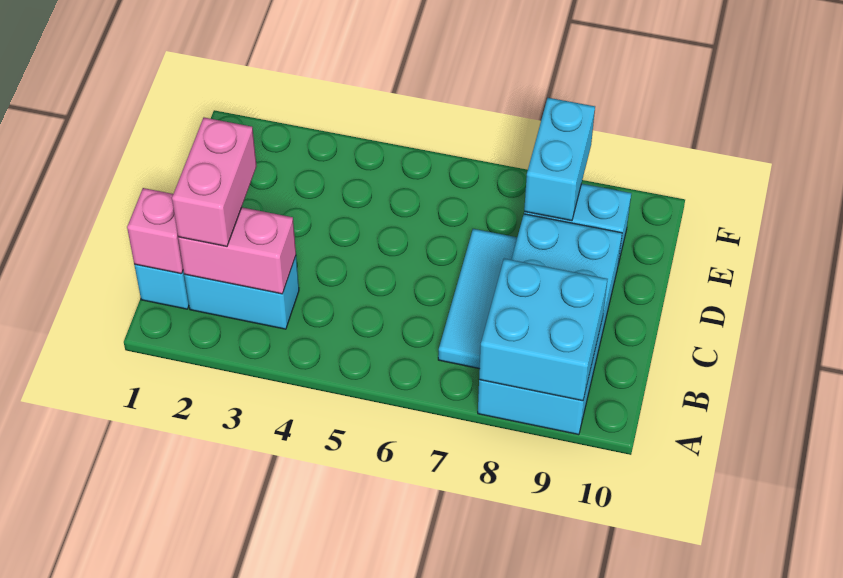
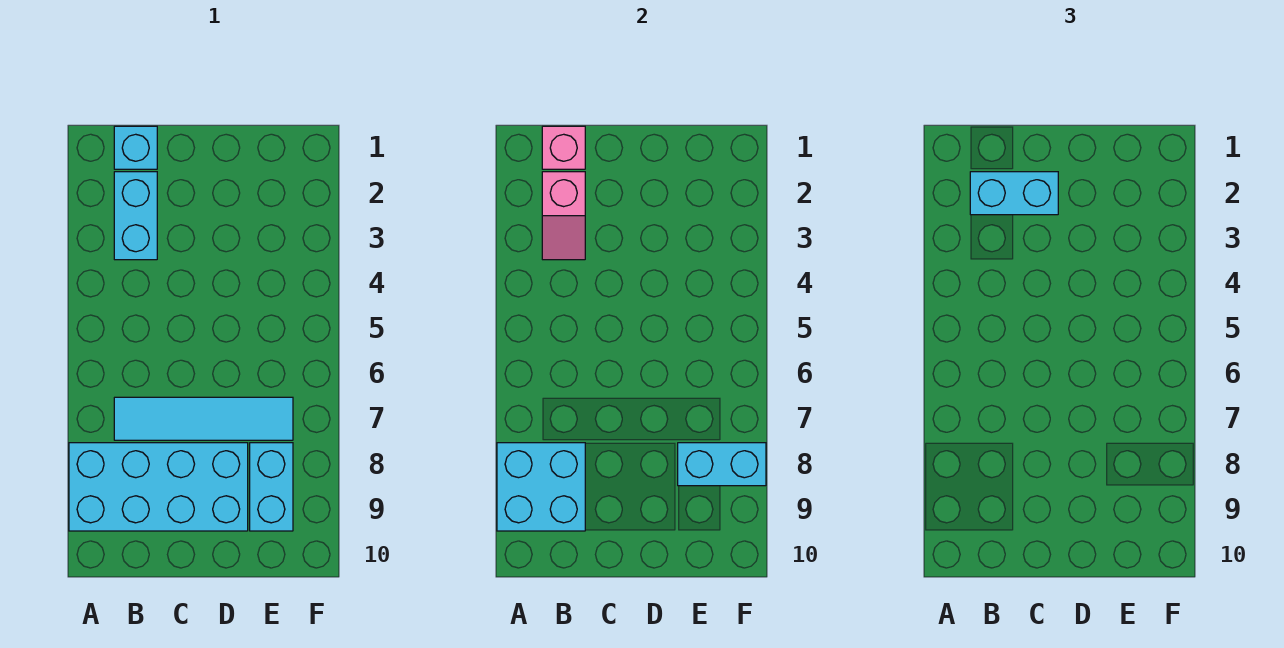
pink brick B2:B3 level 2 -> pink slope B2:B3 level 2 top 2
pink brick B2:C2 level 3 -> cyan brick B2:C2 level 3
cyan tile B7:D7 level 1 -> cyan tile B7:E7 level 1

